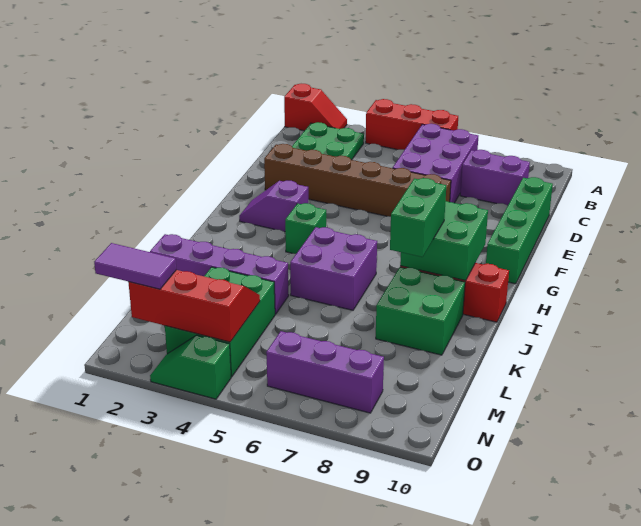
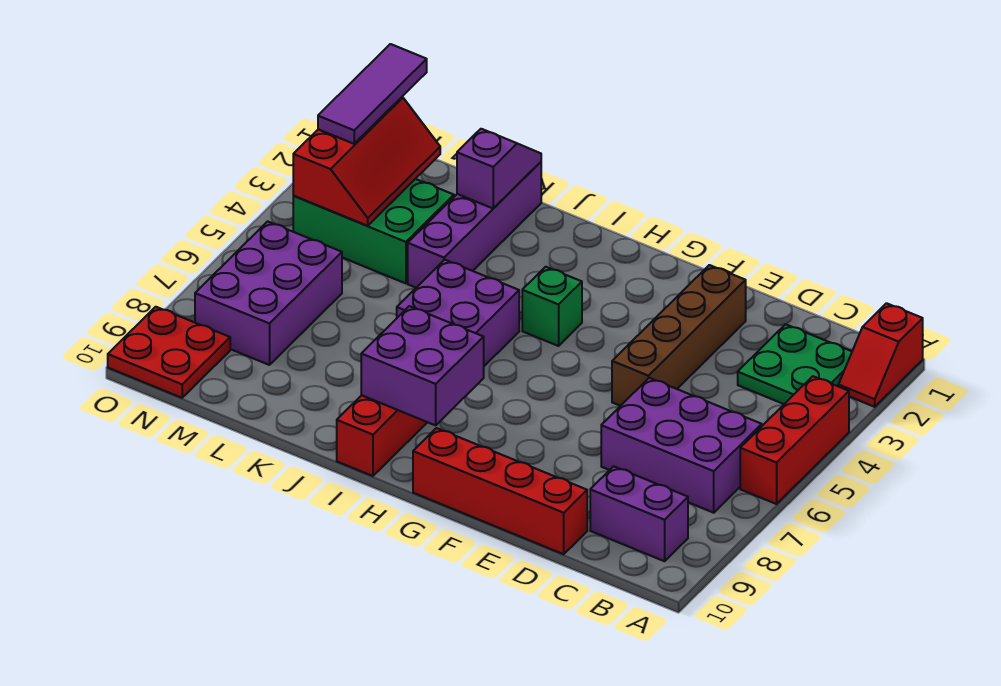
purple brick C8:C9 level 1 -> purple brick B9:C9 level 1
green brick D10:G10 level 1 -> red brick D10:G10 level 1
brown brick E2:E7 level 1 -> brown brick E2:E5 level 1
purple slope G2:G3 level 1 top 3 -> purple slope K1:K2 level 2 top 2
green brick H8:I9 level 2 -> purple brick H8:I9 level 2
green brick I8:J8 level 3 -> none
green brick J8:K9 level 1 -> none
purple tile N1:N2 level 3 -> purple tile N1:N3 level 3
purple brick N6:N8 level 1 -> purple brick M6:N8 level 1
none -> red plate N9:O10 level 1
green slope O3:O4 level 1 top 4 -> none

